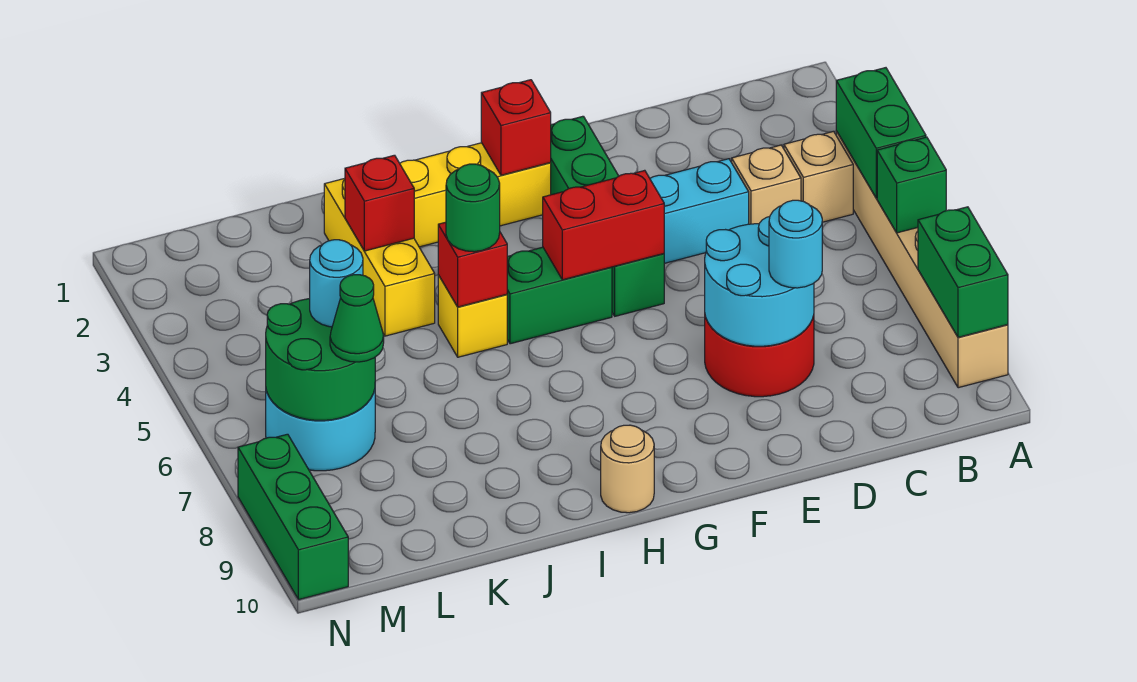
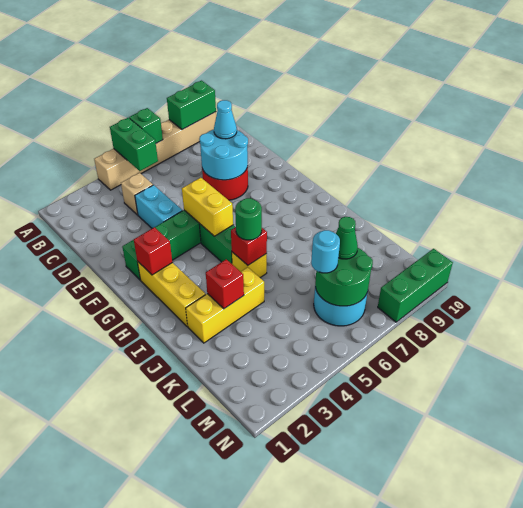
green brick A4:A5 level 2 -> green brick A5:B5 level 2
tan brick B4 level 1 -> none
cyan round brick D8 level 3 -> cyan cone D8 level 3
red brick F5:G5 level 2 -> yellow brick F5:G5 level 2
tan round brick H10 level 1 -> none

